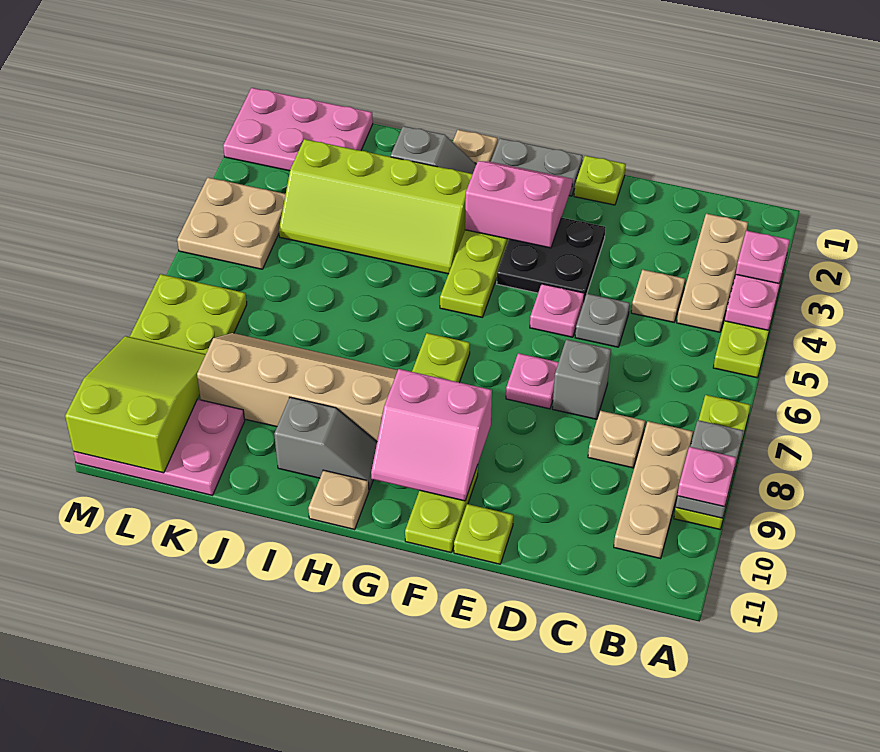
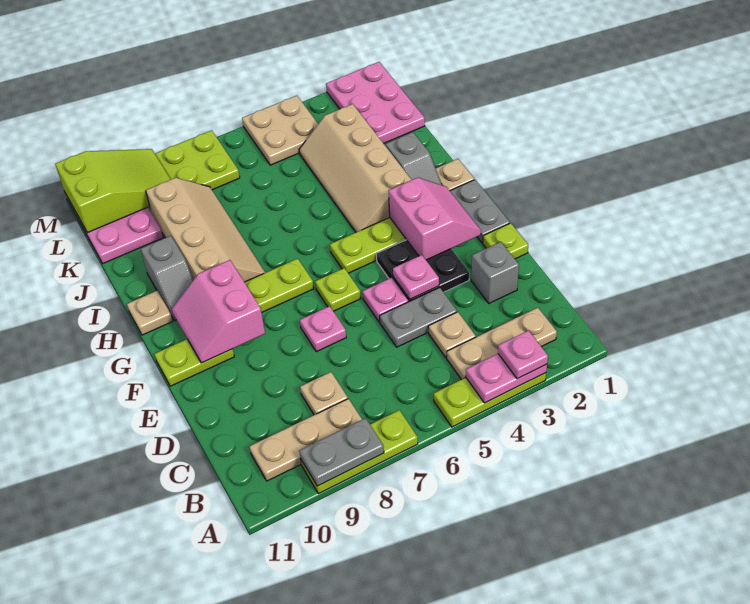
pink plate A9 level 3 -> pink plate E4 level 2
grey plate D5 level 1 -> grey plate D4:D5 level 1
grey brick D7 level 1 -> grey brick D2 level 1
lime plate E11 level 1 -> lime plate F6 level 1
lime slope H3:K4 level 1 top 3 -> tan slope H3:K4 level 1 top 3

